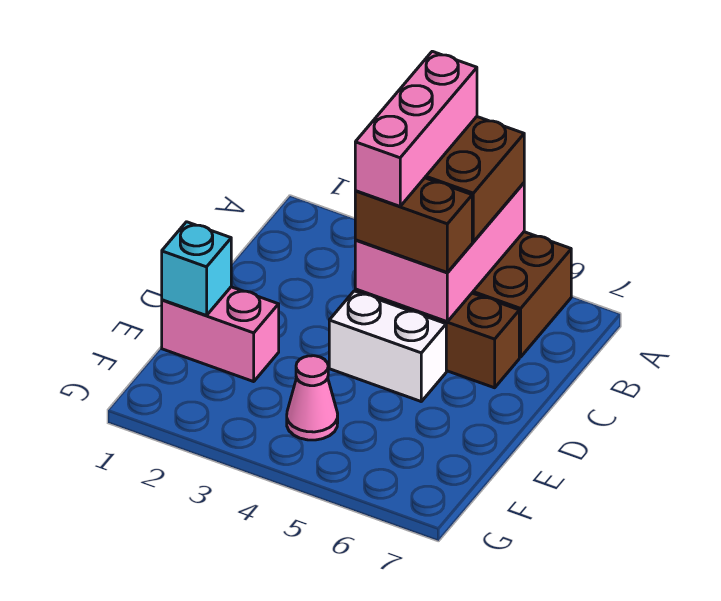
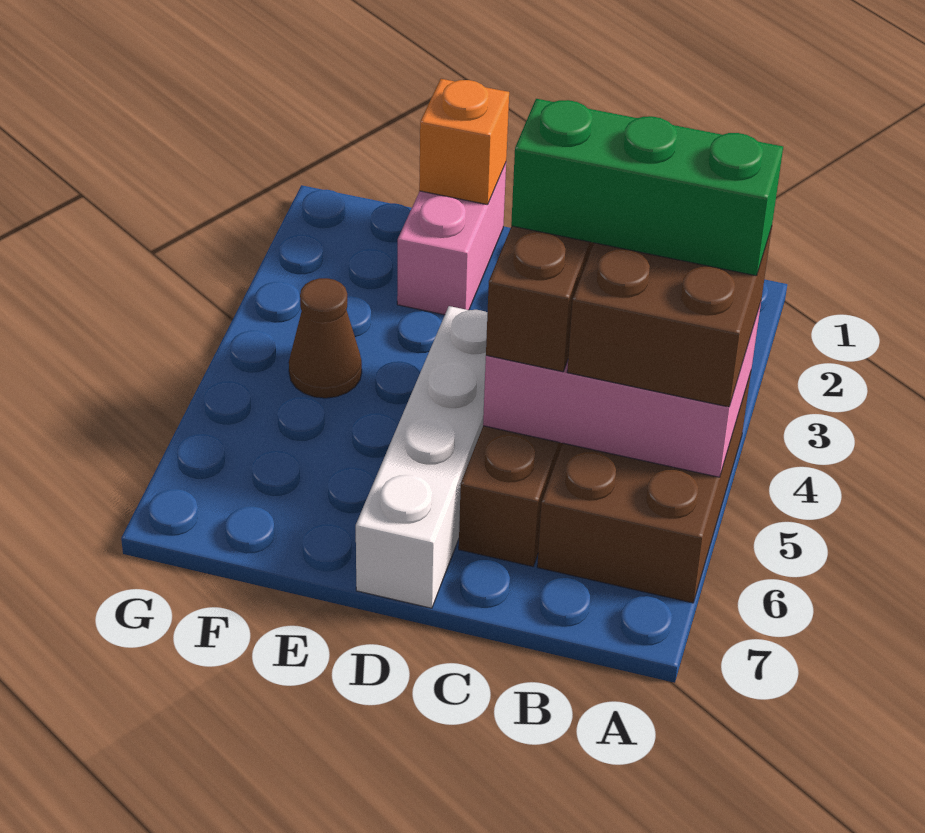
pink brick A4:C4 level 4 -> green brick A4:C4 level 4
white brick D4:D5 level 1 -> white brick D4:D7 level 1
cyan brick E1 level 2 -> orange brick E1 level 2
pink cone F4 level 1 -> brown cone F4 level 1

